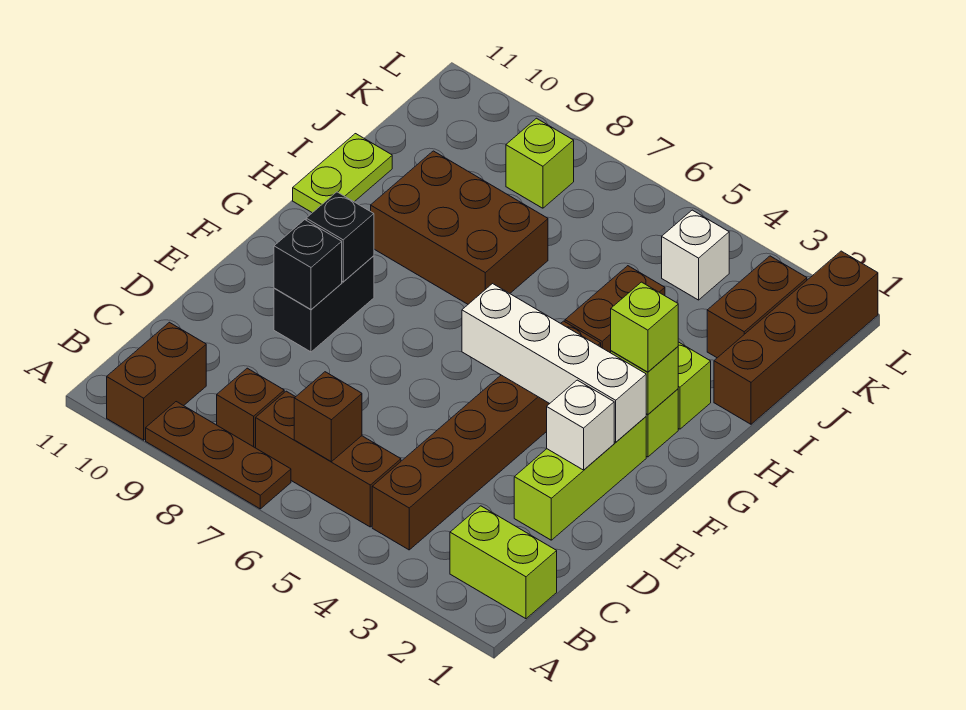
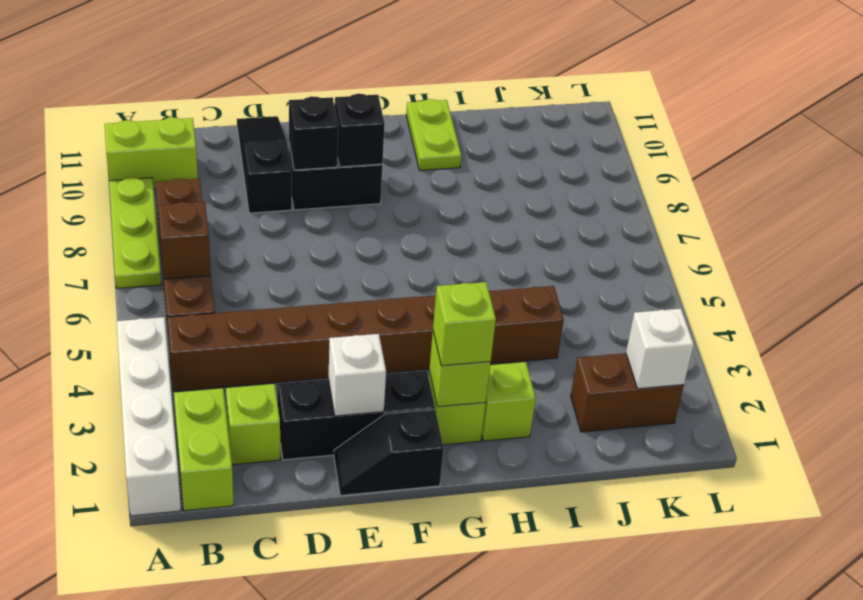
brown plate A7:A9 level 1 -> lime plate A7:A9 level 1
brown brick A10:B10 level 1 -> lime brick A10:B10 level 1
lime brick D2:F2 level 1 -> black brick D2:F2 level 1
none -> black slope D9:D11 level 1 top 9
none -> black slope E1:F1 level 1 top F
white brick F2:F5 level 2 -> white brick A1:A4 level 1
brown brick H7:I9 level 1 -> none
lime plate H11:I11 level 1 -> lime plate H10:H11 level 1
brown brick I1:L1 level 1 -> none
white brick K4 level 1 -> white brick K2 level 2
lime brick K8 level 1 -> lime brick C2 level 1

